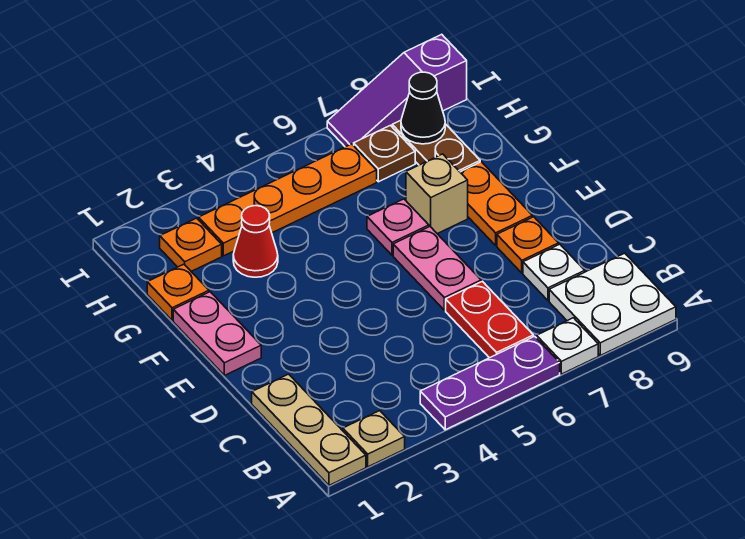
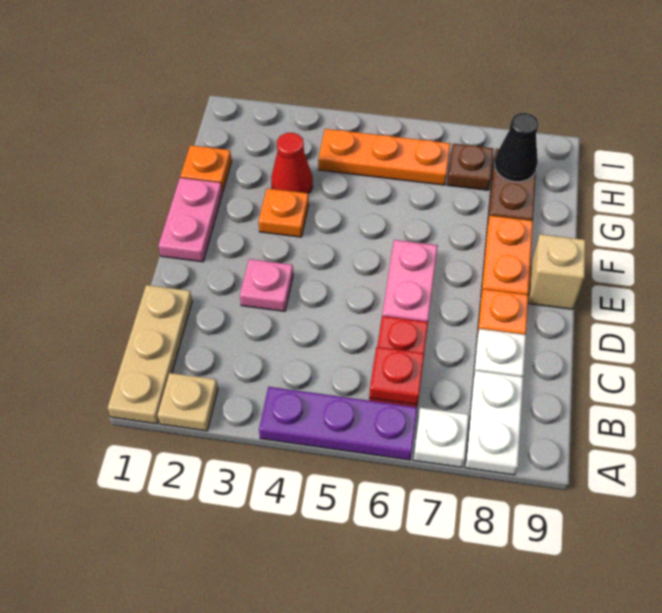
white plate A8:B9 level 1 -> white plate A8:B8 level 1
none -> red plate B6 level 2
pink plate F6 level 1 -> pink plate D3 level 1
tan brick F7 level 1 -> tan brick E9 level 1
orange plate H2 level 1 -> orange plate F3 level 1
orange plate H3:H6 level 1 -> orange plate H4:H6 level 1
purple slope I7:I9 level 1 top 9 -> none

